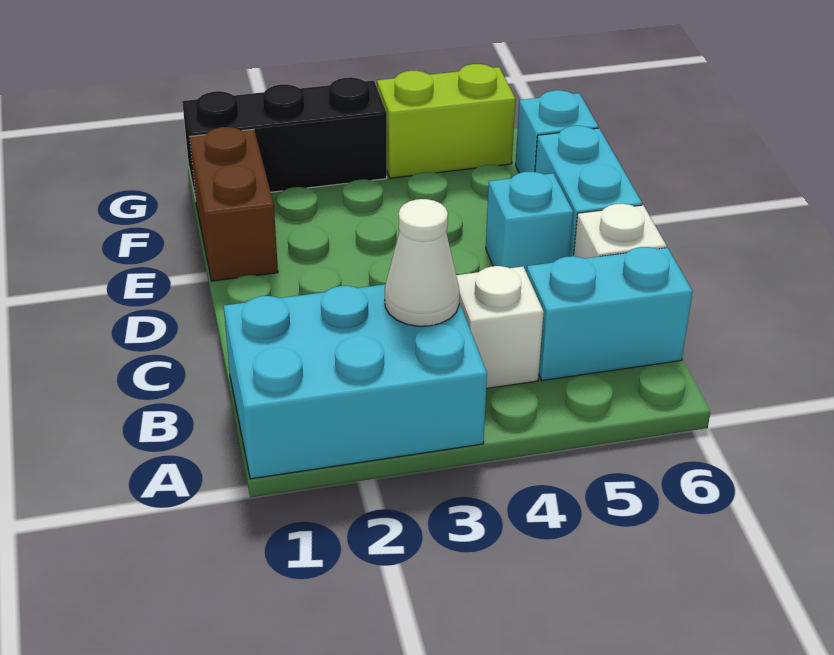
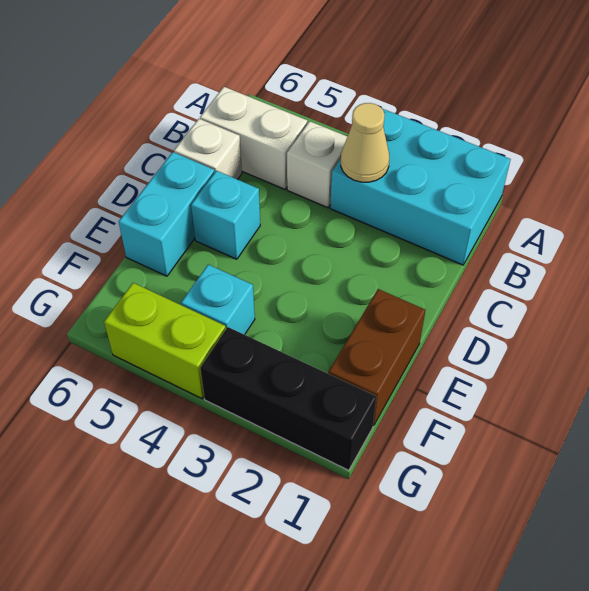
white cone B3 level 2 -> tan cone B3 level 2
cyan brick B5:B6 level 1 -> white brick B5:B6 level 1
cyan brick F6 level 1 -> cyan brick F4 level 1

